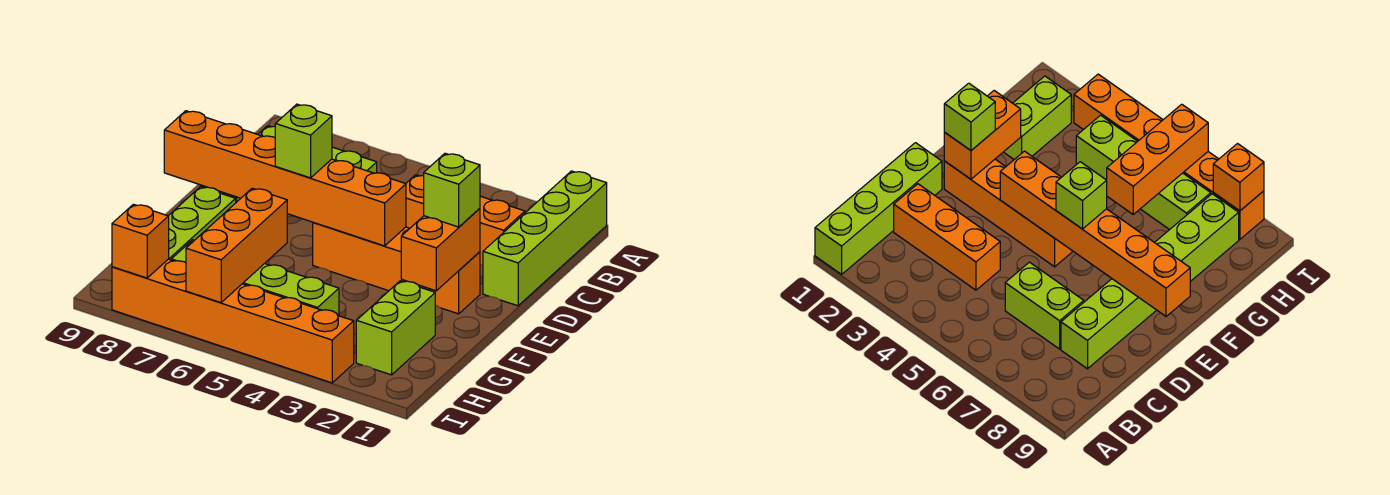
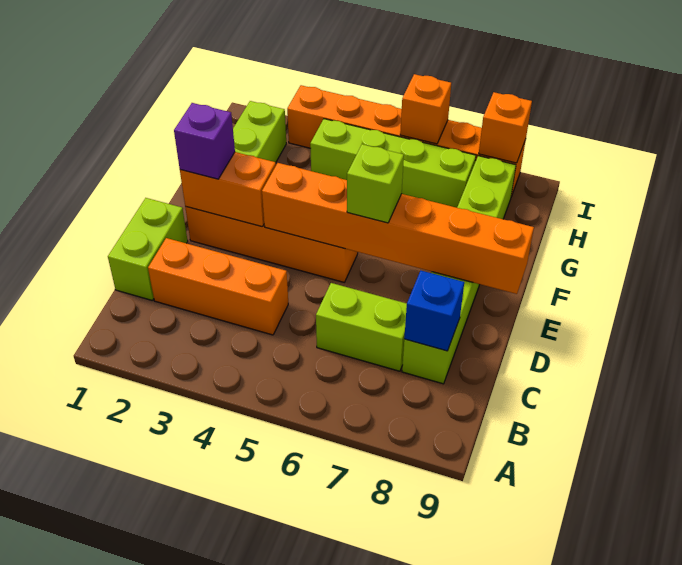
lime brick A1:D1 level 1 -> lime brick C1:D1 level 1
none -> blue brick C8 level 2
orange brick E2:F2 level 2 -> orange brick E2:E3 level 2
lime brick E2 level 3 -> purple brick E2 level 3
orange brick G6:I6 level 2 -> orange brick I6 level 2

